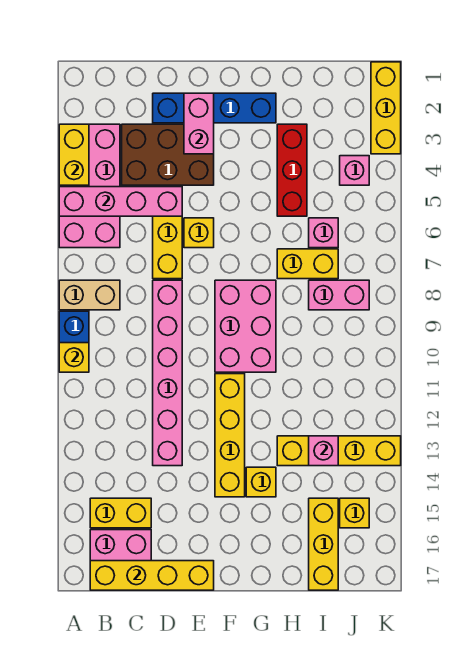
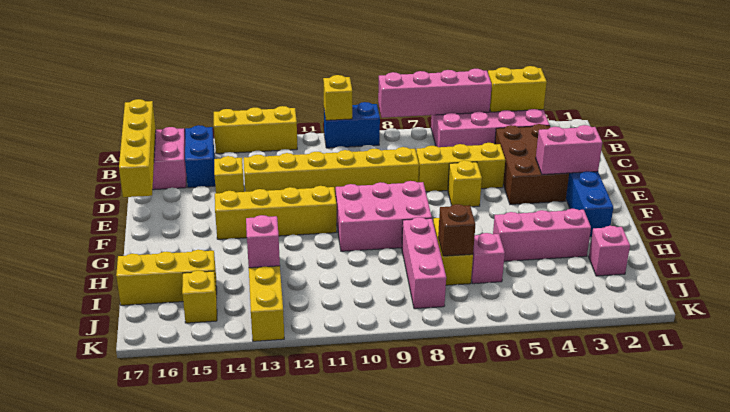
pink brick A5:D5 level 2 -> pink brick A5:A8 level 2
tan brick A8:B8 level 1 -> none
yellow brick B15:C15 level 1 -> blue brick B15:C15 level 1
pink brick D8:D13 level 1 -> yellow brick D8:D13 level 1
yellow brick G14 level 1 -> yellow brick D14 level 1
red brick H3:H5 level 1 -> pink brick H3:H5 level 1
none -> brown brick I7 level 2
pink brick I8:J8 level 1 -> pink brick H8:J8 level 1
pink brick J4 level 1 -> pink brick I2 level 1
yellow brick K1:K3 level 1 -> yellow brick A12:A14 level 1

